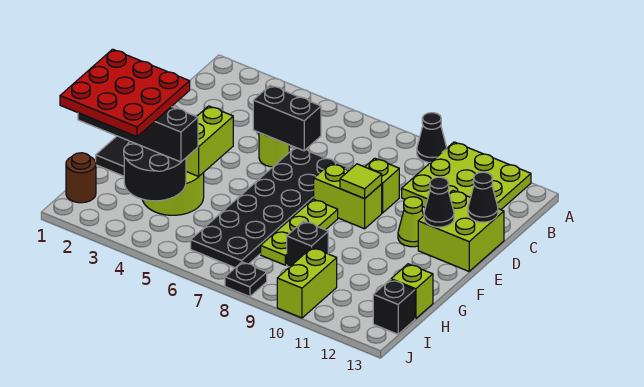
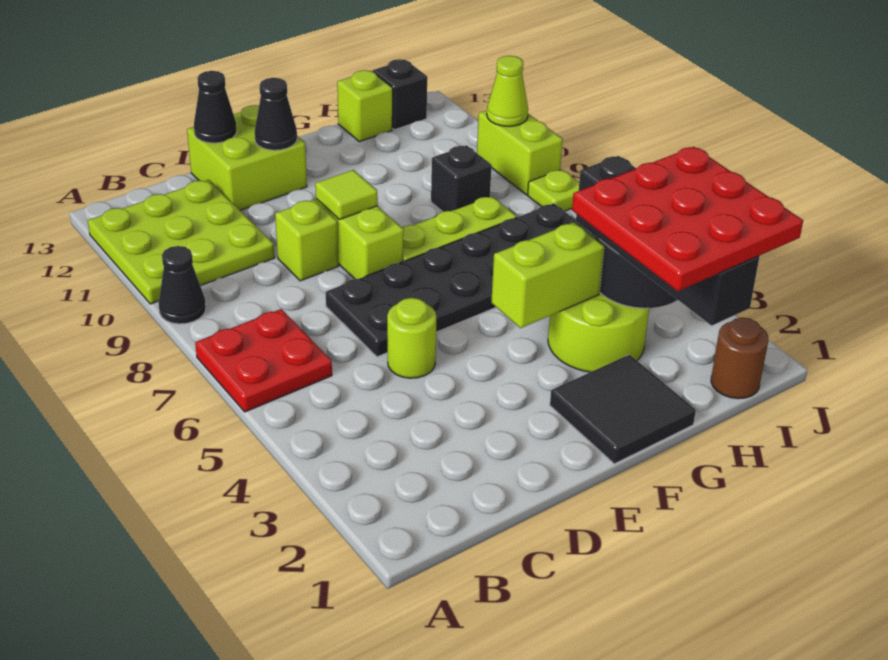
none -> red plate A6:B7 level 1
black brick D5:D6 level 2 -> none
lime cone E11 level 1 -> lime cone J10 level 2
lime brick I10:J10 level 1 -> lime brick J9:J10 level 1
black plate J8 level 1 -> lime plate J8 level 1

